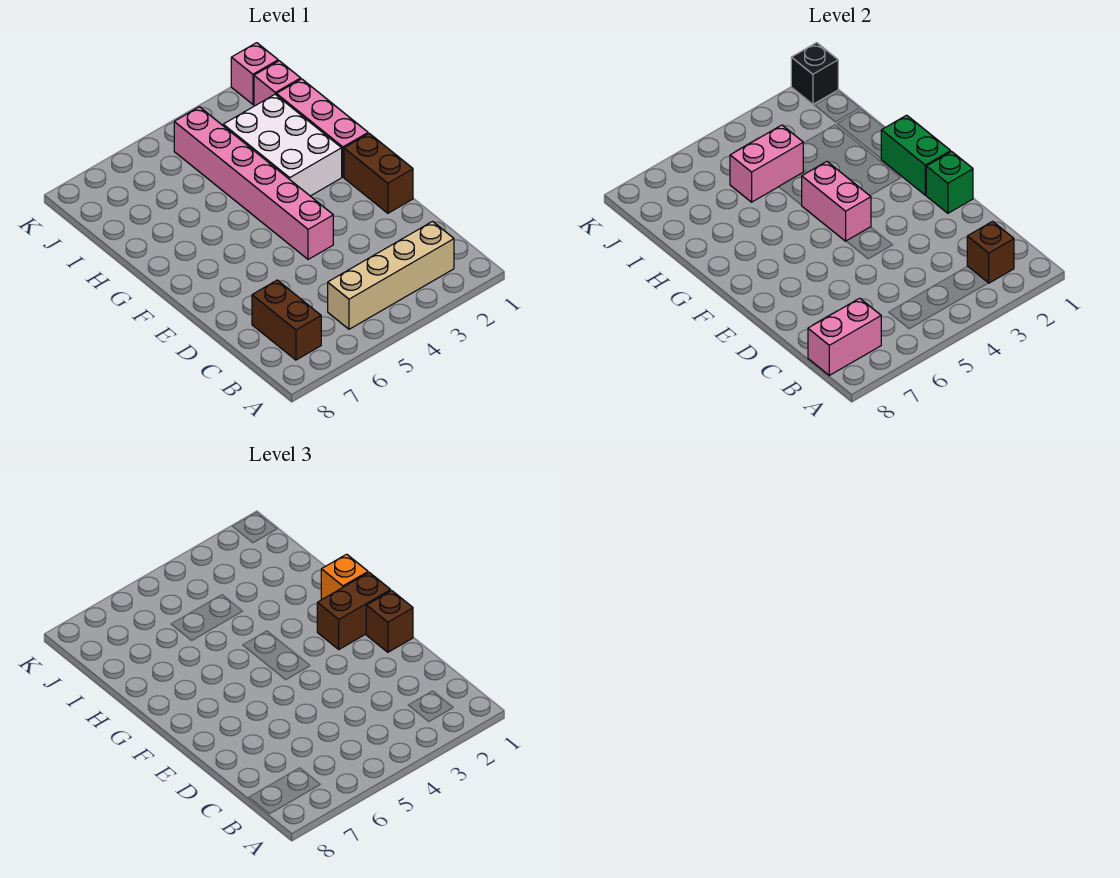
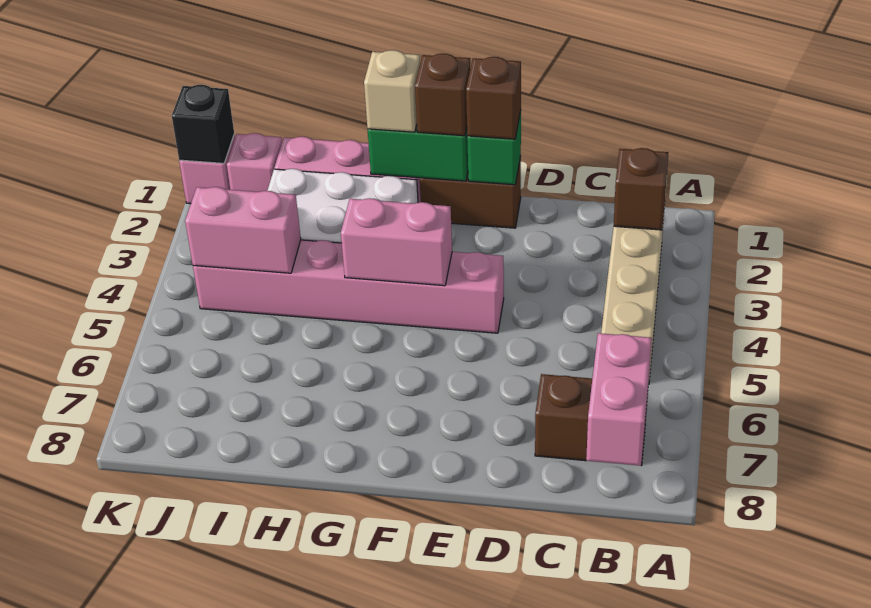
brown brick F1:F2 level 3 -> brown brick F1 level 3
orange brick G1 level 3 -> tan brick G1 level 3
pink brick I4:I5 level 2 -> pink brick I4:J4 level 2

